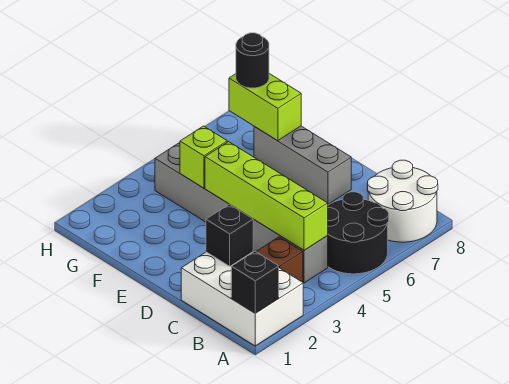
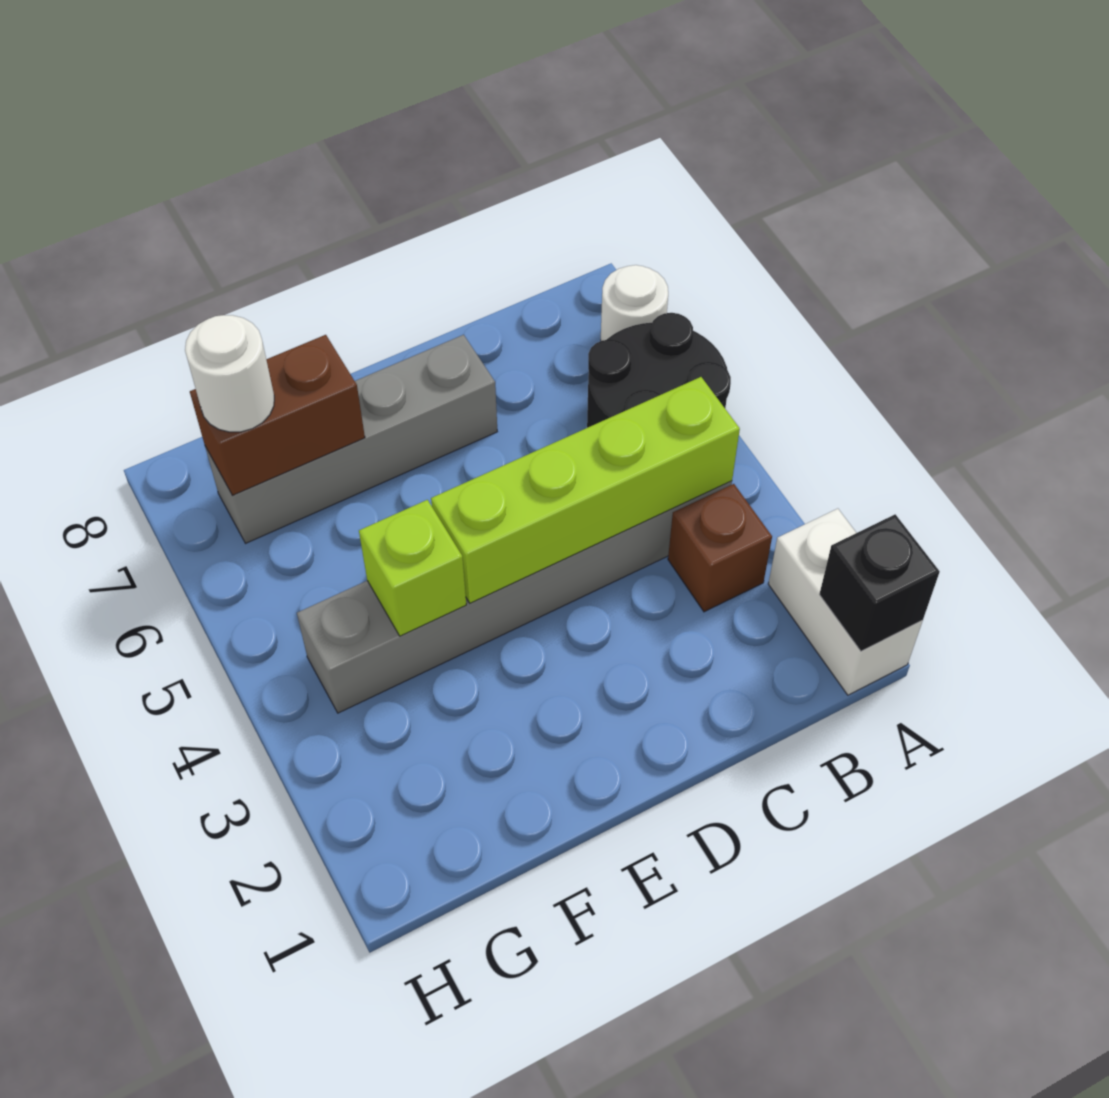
white brick A1:C2 level 1 -> white brick A1:A2 level 1
white round brick A7:B8 level 1 -> white round brick A7 level 1
black brick C2 level 2 -> none
grey brick D7:F7 level 1 -> grey brick D7:G7 level 1
lime brick F7:G7 level 2 -> brown brick F7:G7 level 2
black round brick G7 level 3 -> white round brick G7 level 3

